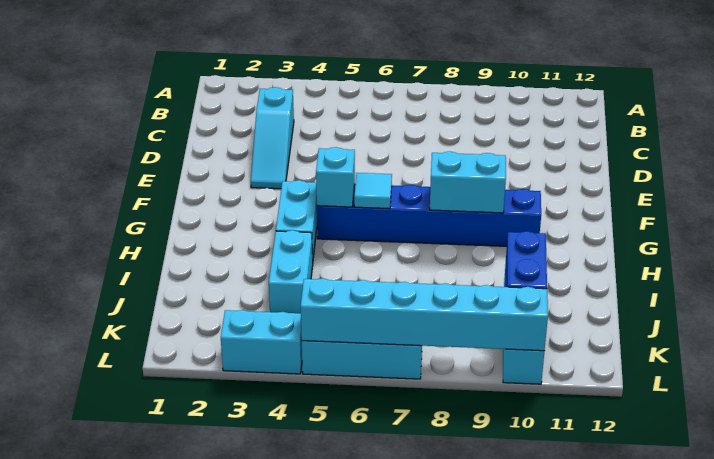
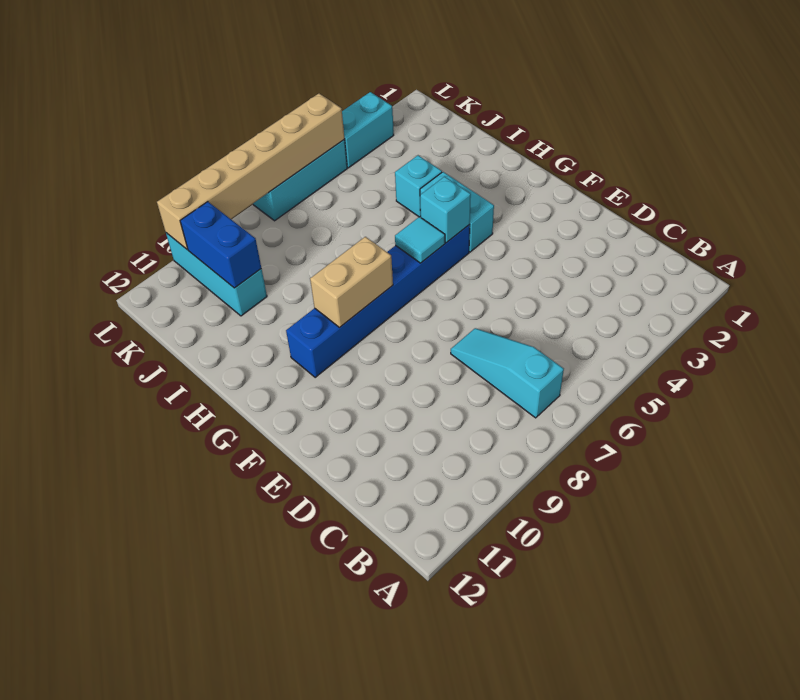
cyan slope C3:E3 level 1 top C -> cyan slope B7:D7 level 1 top B
cyan brick G8:G9 level 2 -> tan brick G8:G9 level 2
cyan brick I4:J4 level 1 -> cyan brick I4 level 1
cyan brick L5:L10 level 2 -> tan brick L5:L10 level 2

